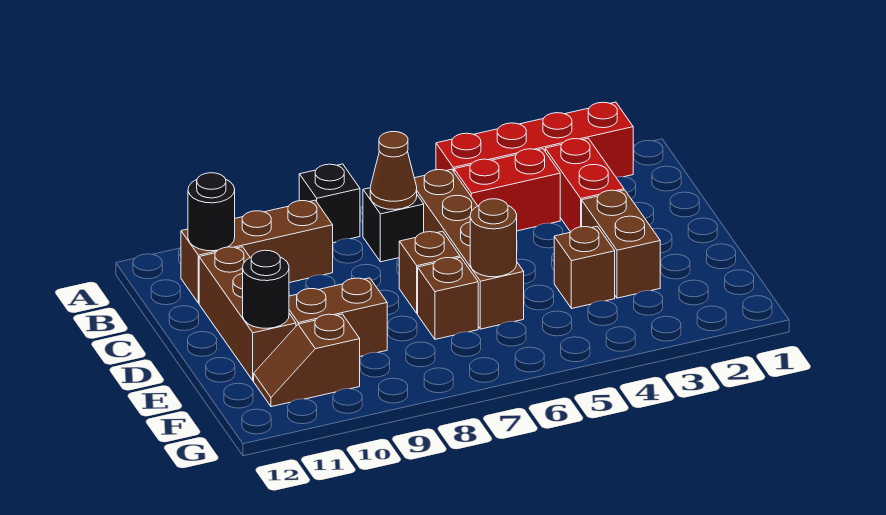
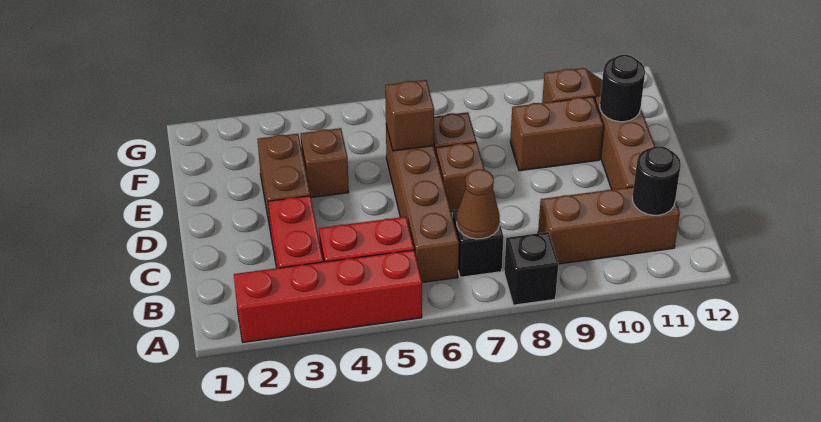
brown round brick E6 level 2 -> brown brick E6 level 2

